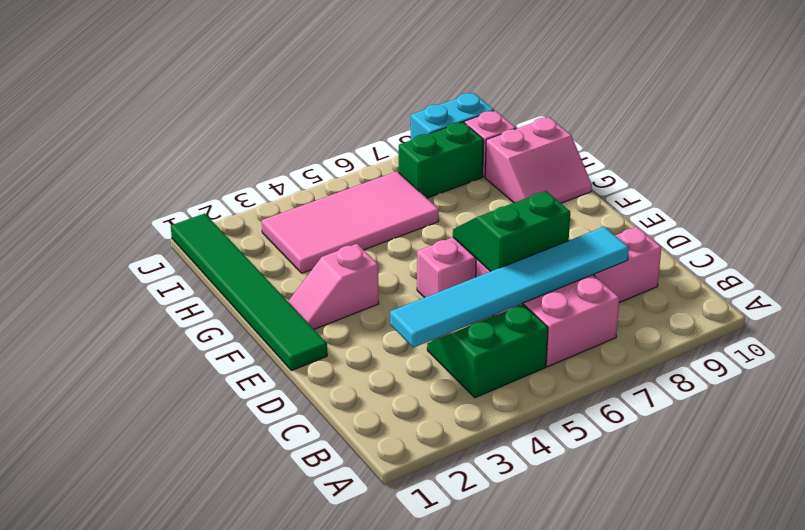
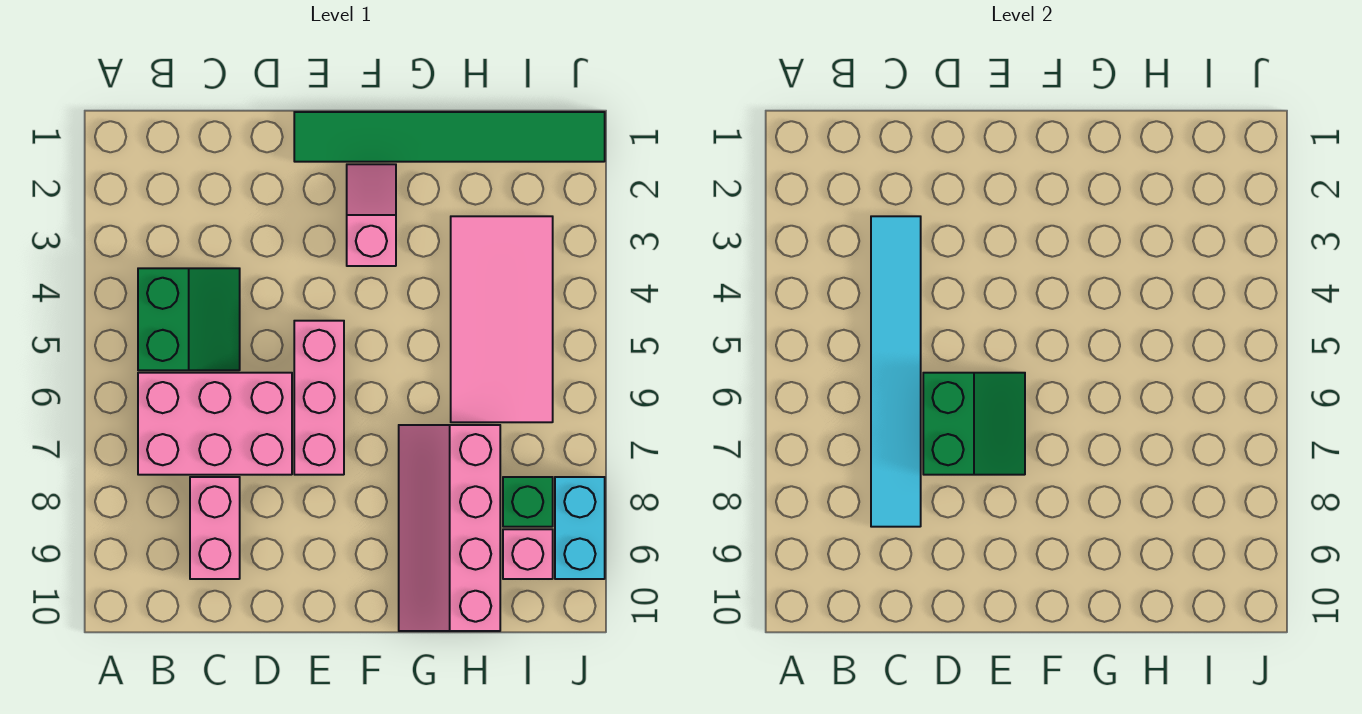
pink slope G9:H10 level 1 top H -> pink slope G7:H10 level 1 top H
green brick I7:I8 level 1 -> green brick I8 level 1

